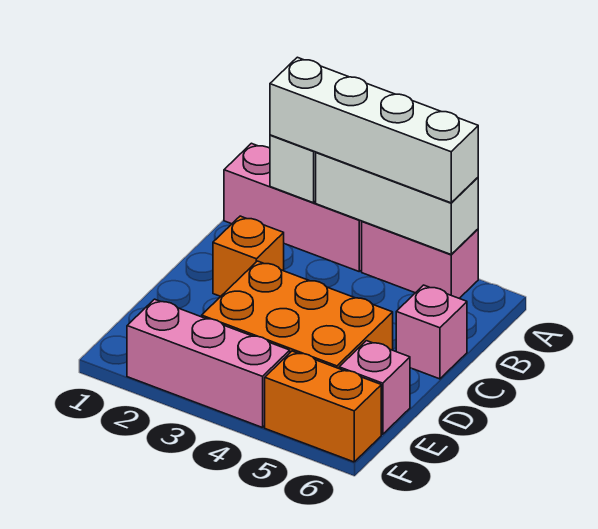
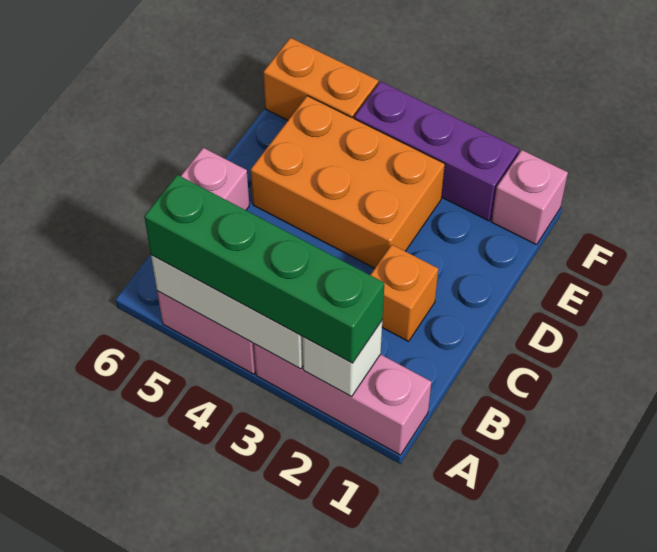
white brick A2:A5 level 3 -> green brick A2:A5 level 3
pink brick E6 level 1 -> pink brick F1 level 1
pink brick F2:F4 level 1 -> purple brick F2:F4 level 1

